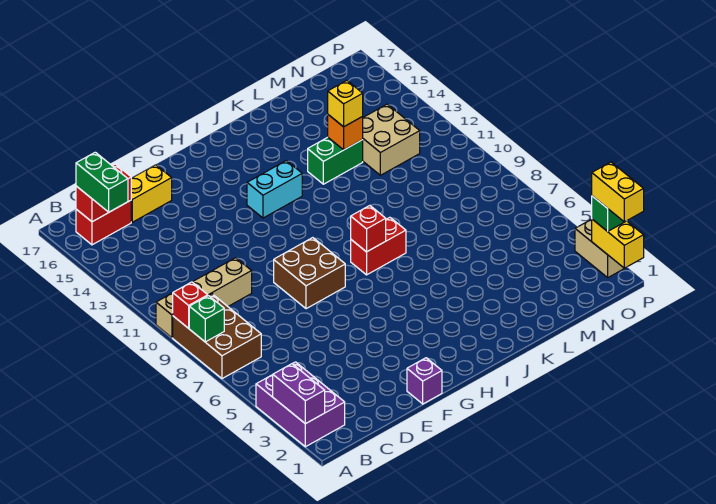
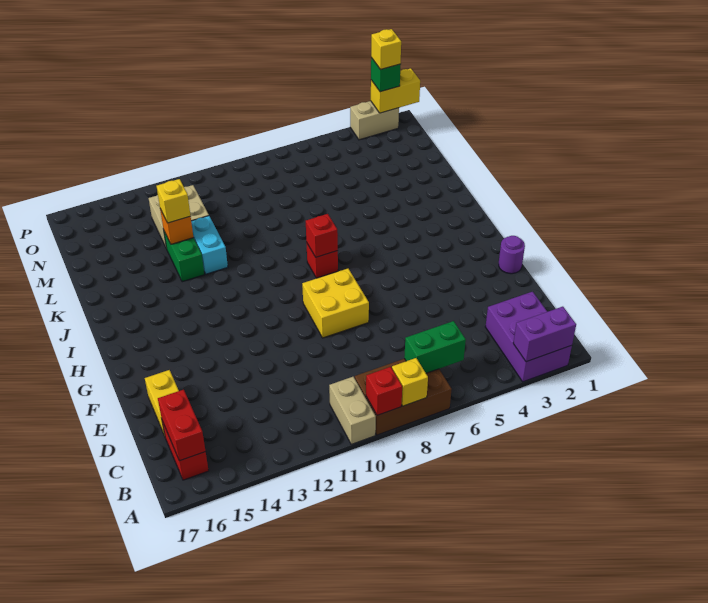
purple brick A2:B4 level 1 -> purple brick A2:C3 level 1
green brick A8 level 2 -> yellow brick A8 level 2
tan brick A10:D10 level 1 -> tan brick A10:B10 level 1
green brick B15:B16 level 3 -> green brick B6:B7 level 2
purple brick F1 level 1 -> purple round brick F1 level 1
brown brick F8:G9 level 1 -> yellow brick F8:G9 level 1
cyan brick H13:I13 level 1 -> cyan brick K12:L12 level 1
red brick I8:J8 level 1 -> red brick I8 level 1
yellow brick P1:P2 level 4 -> yellow brick P2 level 4

